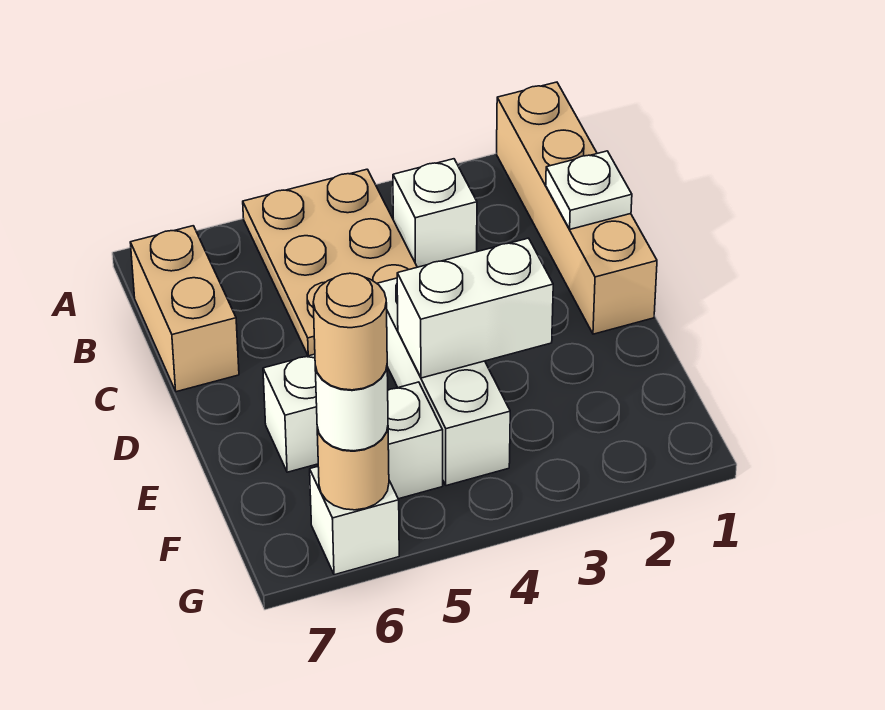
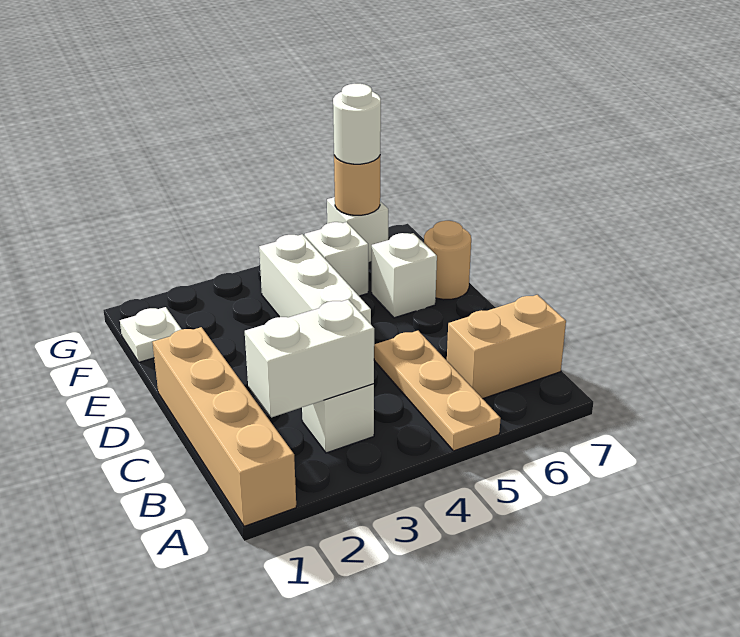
tan plate A4:C5 level 1 -> tan plate A5:C5 level 1
tan brick B7:C7 level 1 -> tan brick B6:B7 level 1
white plate C1 level 2 -> white plate F1 level 1
white brick E3:E4 level 2 -> white brick B2:B3 level 2
tan round brick G6 level 4 -> tan round brick E7 level 1

